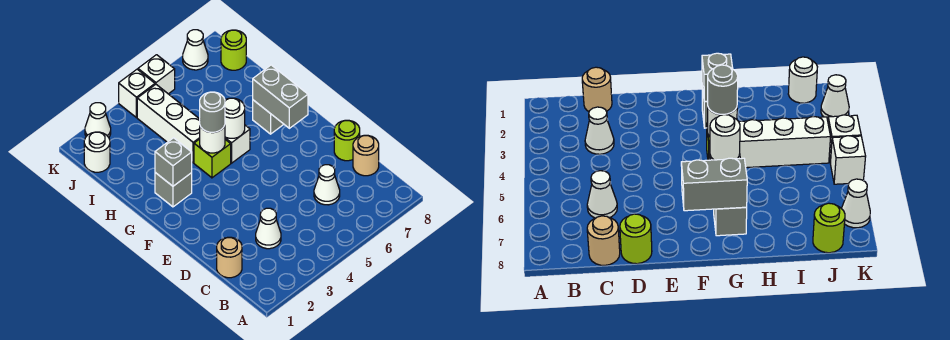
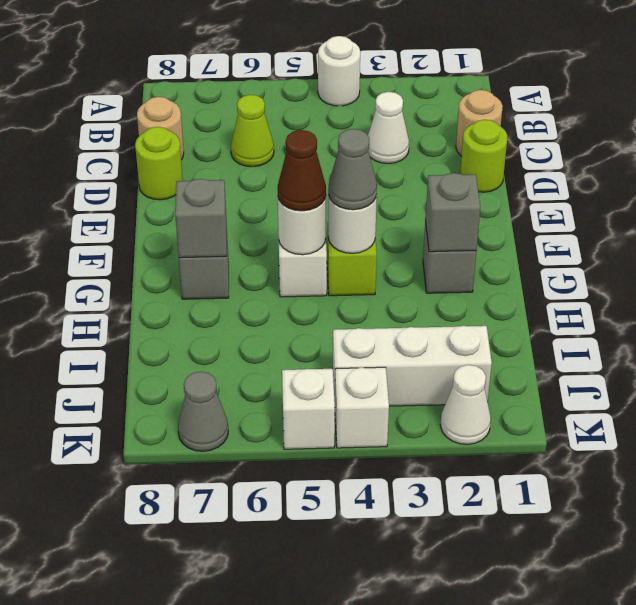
white cone C6 level 1 -> lime cone C6 level 1
grey brick F7:G7 level 2 -> grey brick G7 level 2
grey round brick G4 level 3 -> grey cone G4 level 3
none -> brown cone G5 level 3
white brick H4:J4 level 1 -> white brick J2:J4 level 1
white round brick J1 level 1 -> white round brick A4 level 1
lime round brick J8 level 1 -> lime round brick D1 level 1
white cone K7 level 1 -> grey cone K7 level 1

